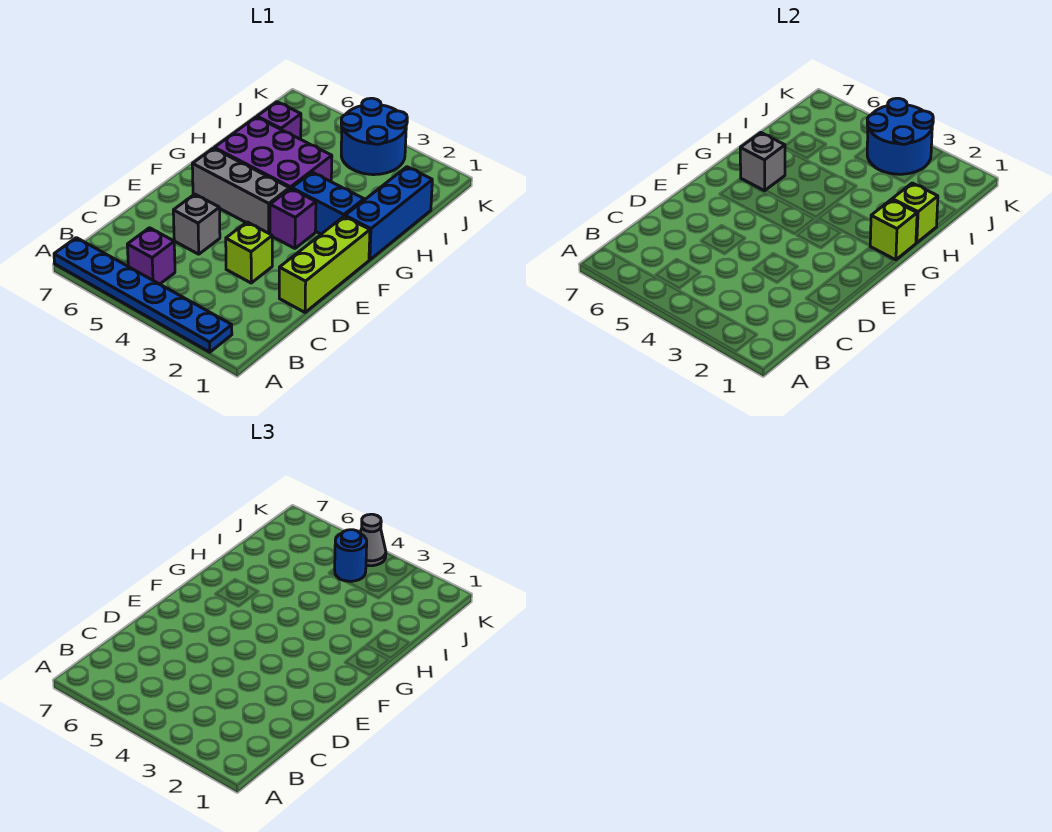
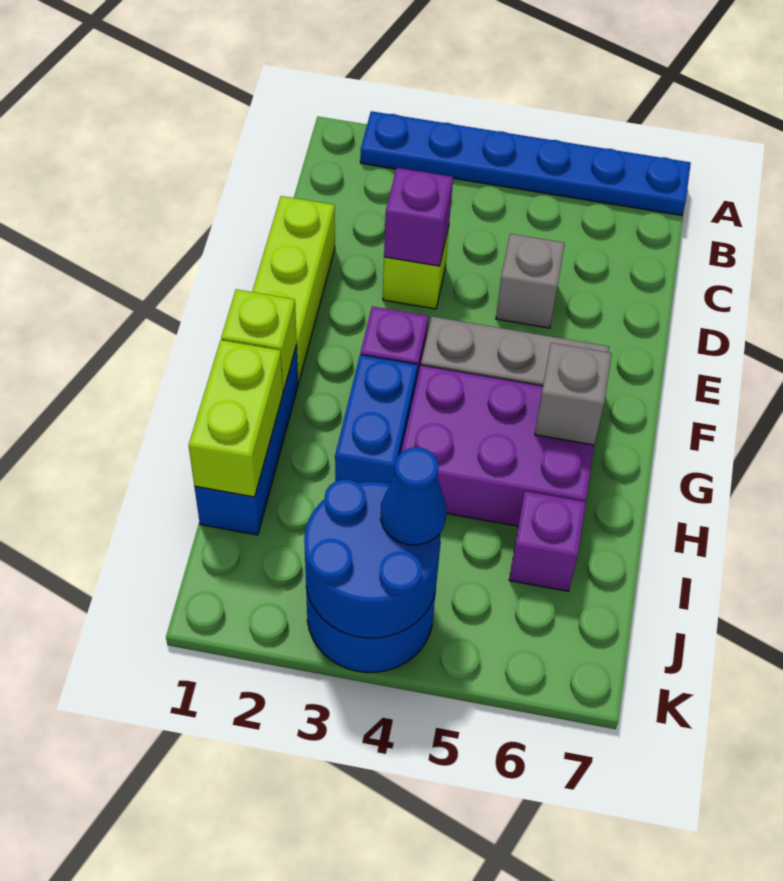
purple brick B5 level 1 -> purple brick D3 level 2
blue brick G2:G3 level 1 -> blue brick G3:H3 level 1
lime brick H1 level 2 -> lime brick H1:I1 level 2
blue round brick J4 level 3 -> blue cone J4 level 3
grey cone K4 level 3 -> none

